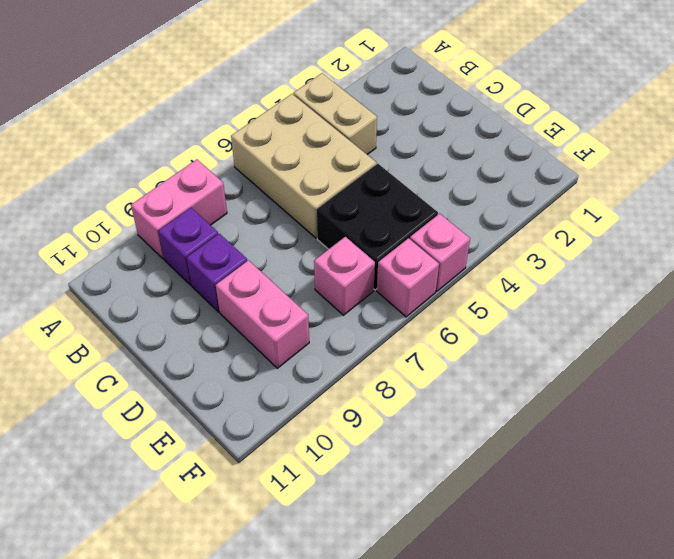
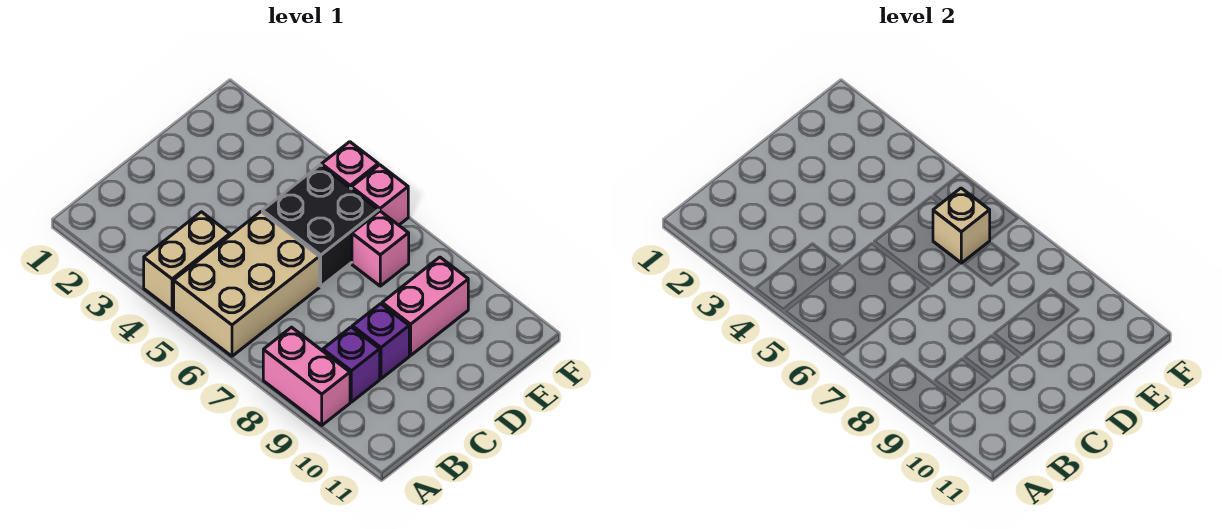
none -> tan brick E6 level 2

